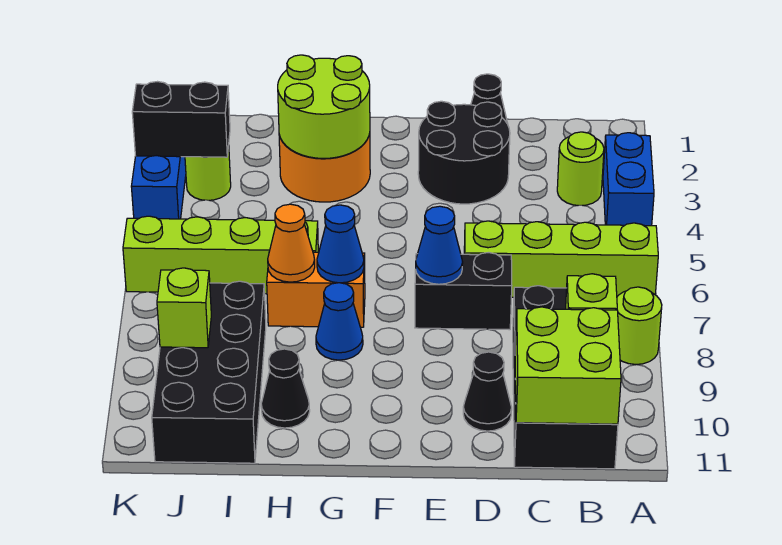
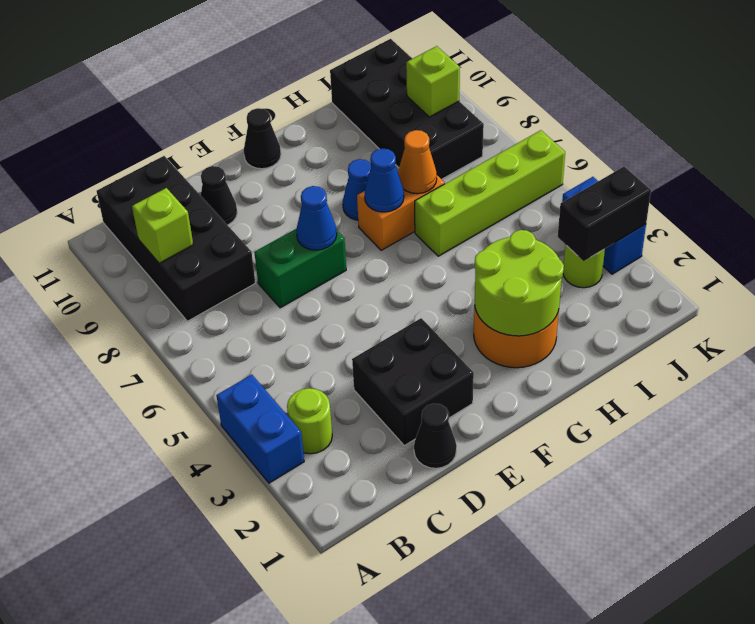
lime brick A6:D6 level 1 -> none
lime round brick A8 level 1 -> none
lime brick B10:C11 level 2 -> none
black round brick D2:E3 level 1 -> black brick D2:E3 level 1
black brick D7:E7 level 1 -> green brick D7:E7 level 1
black cone H10 level 1 -> black cone F11 level 1

